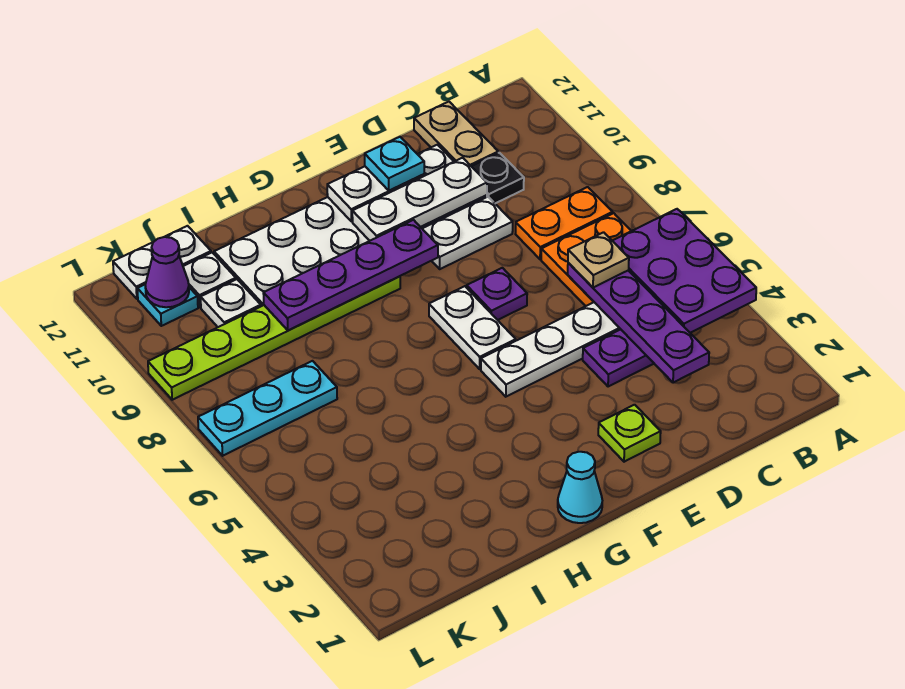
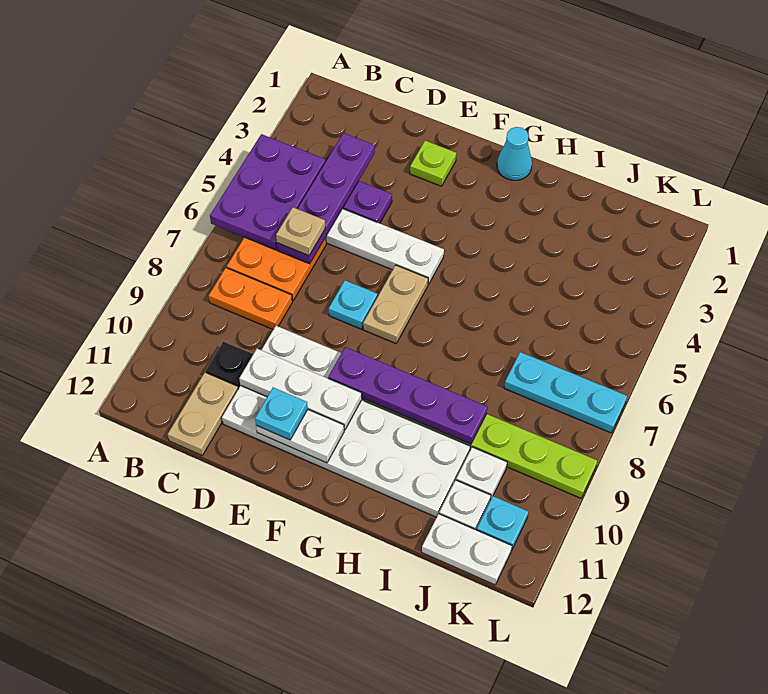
purple plate E7 level 1 -> cyan plate E7 level 1
white plate F6:F7 level 1 -> tan plate F6:F7 level 1
purple cone K11 level 2 -> none

